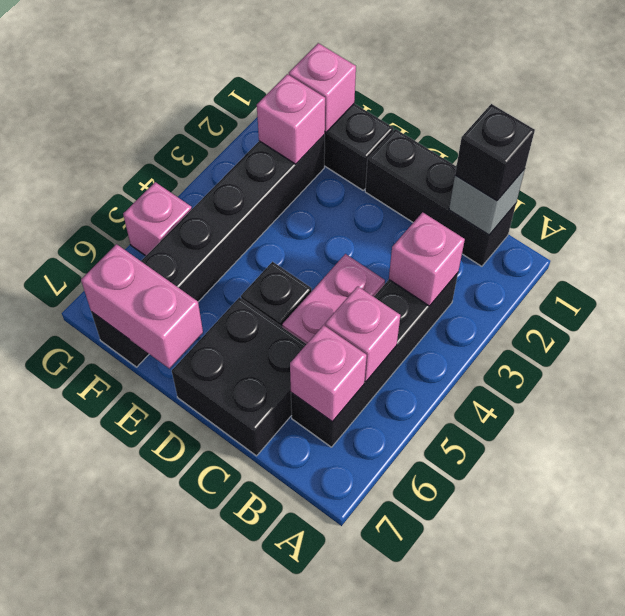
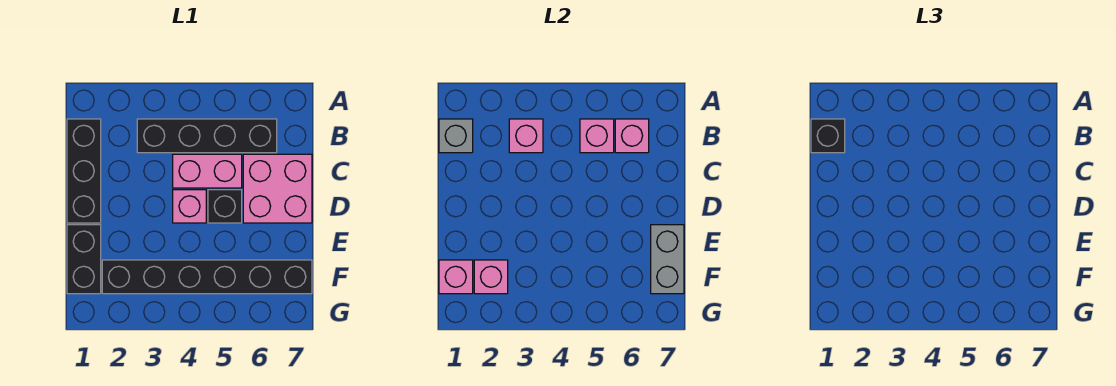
black brick C6:D7 level 1 -> pink brick C6:D7 level 1
pink brick E7:F7 level 2 -> grey brick E7:F7 level 2
pink brick G5 level 1 -> pink brick D4 level 1

